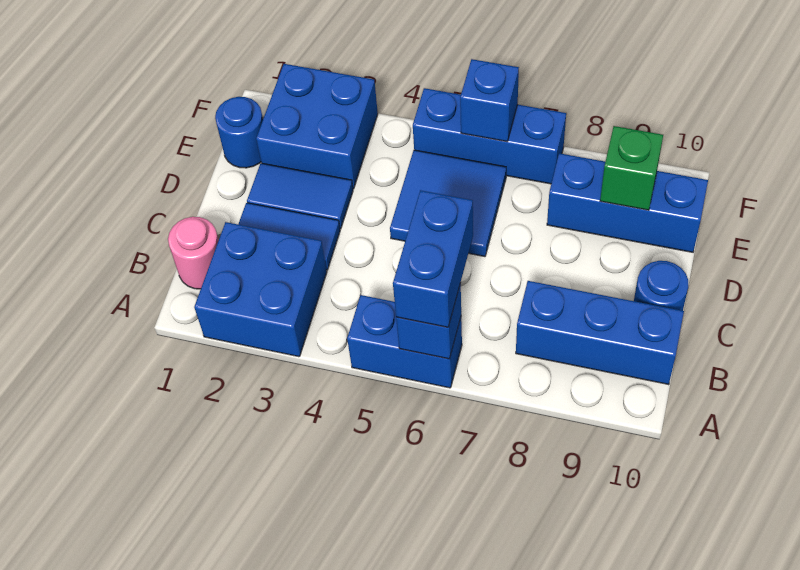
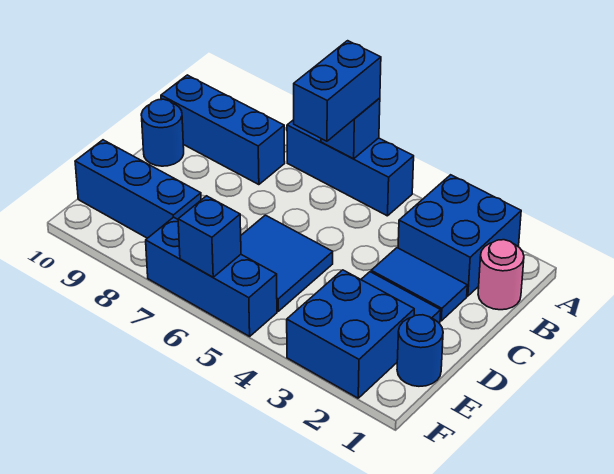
blue brick A5:A6 level 1 -> blue brick A5:A7 level 1
green brick E9 level 2 -> none

